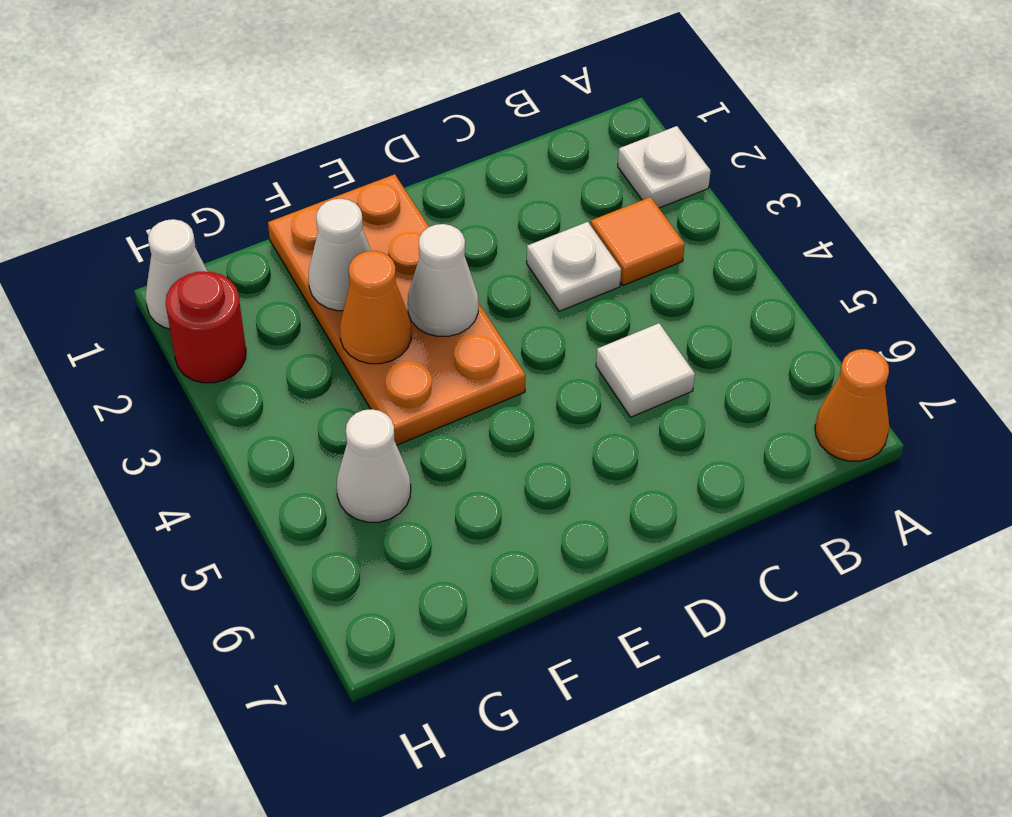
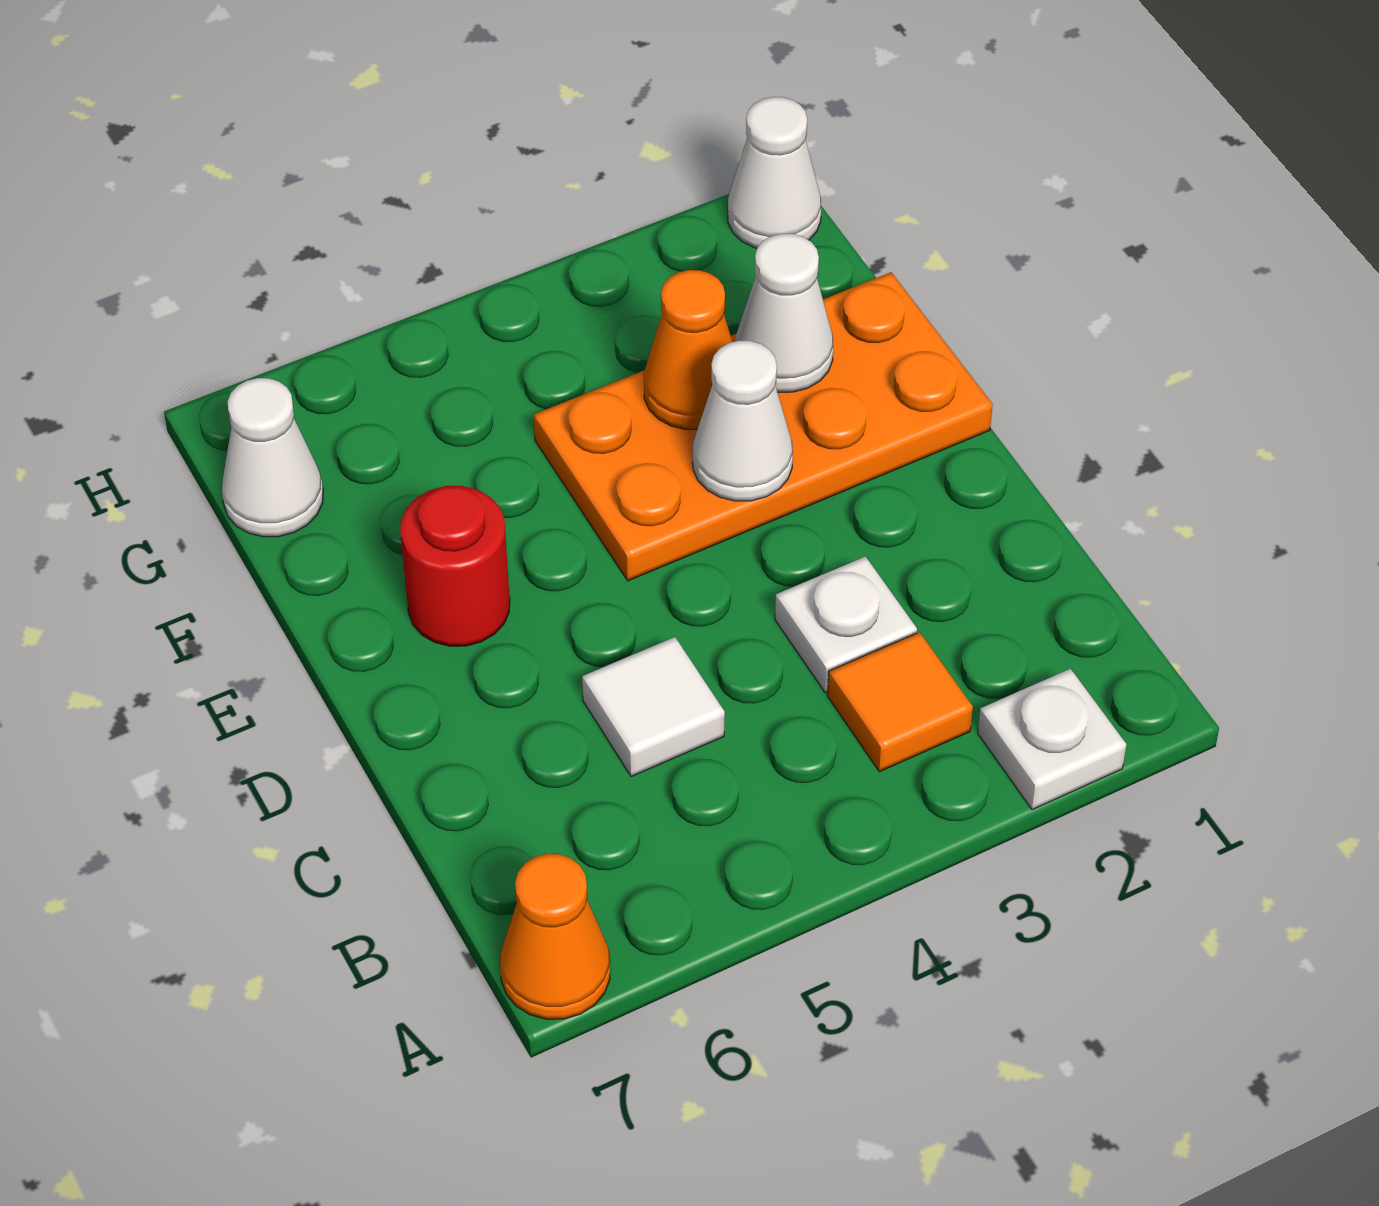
white cone G5 level 1 -> white cone G7 level 1
red round brick H2 level 1 -> red round brick E6 level 1

